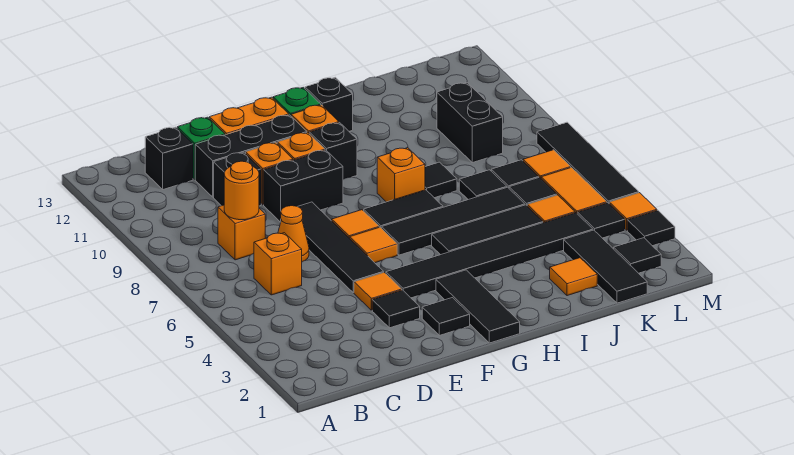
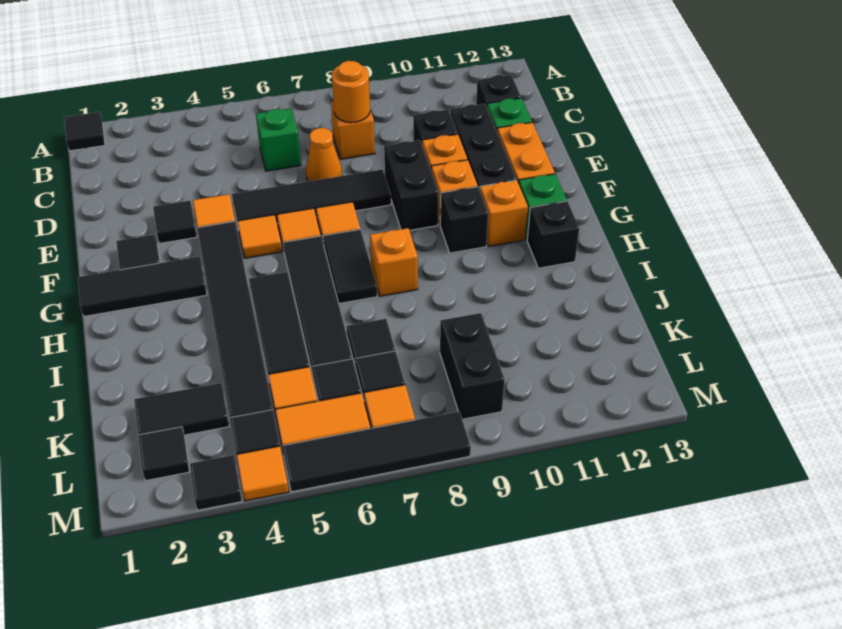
orange brick C6 level 1 -> green brick C6 level 1
black tile I8 level 1 -> black tile A1 level 1
orange tile J2 level 1 -> orange tile F5 level 1
black tile K1:K3 level 1 -> black tile K2:K3 level 1
black brick K9:K10 level 1 -> black brick K9:L9 level 1

